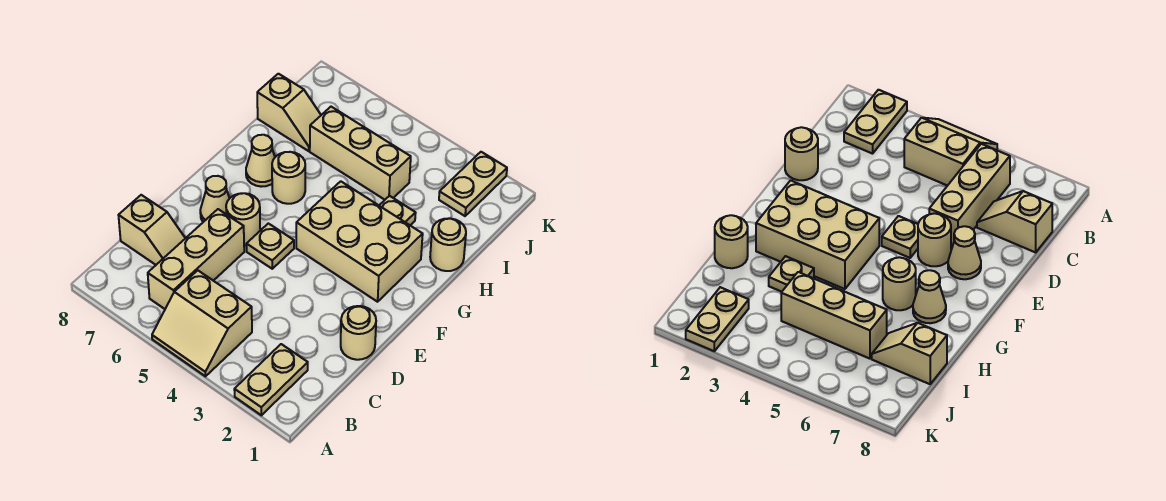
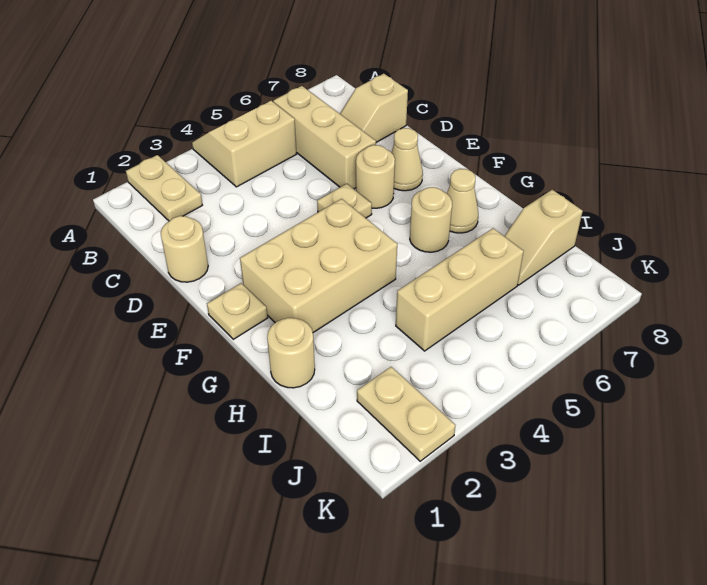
tan plate H3 level 1 -> tan plate F1 level 1

